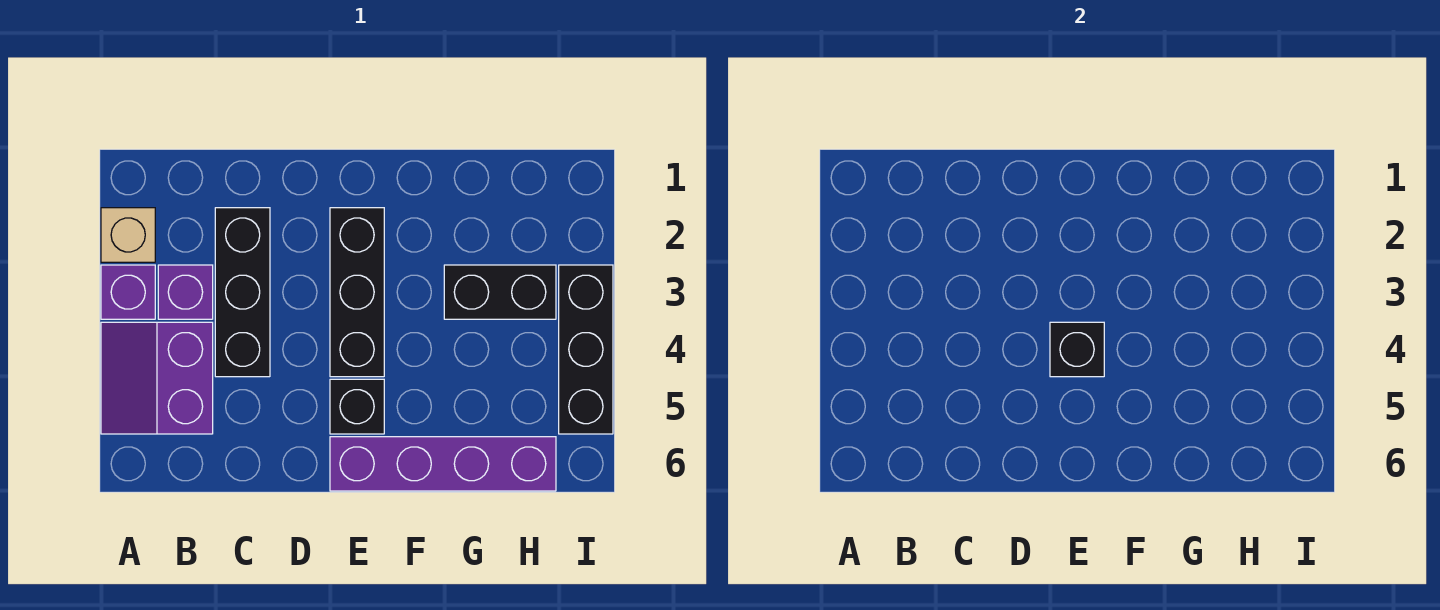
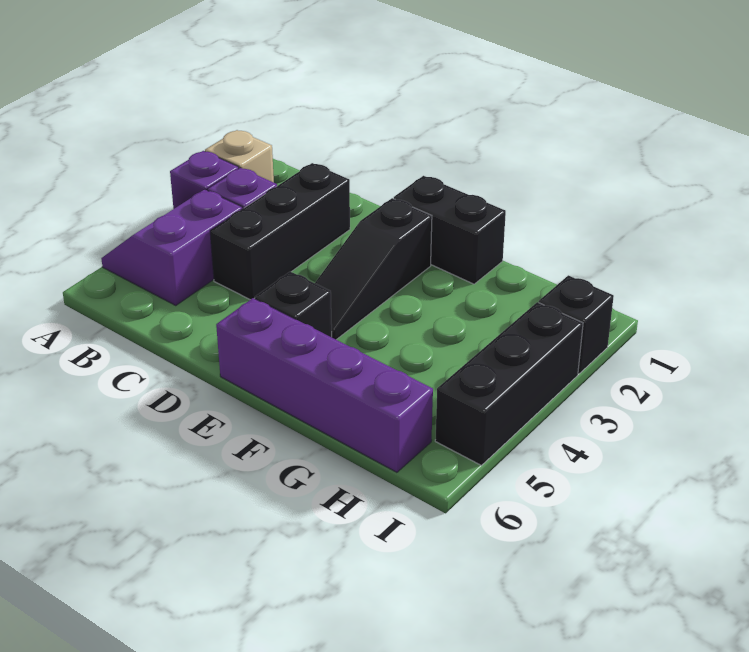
black brick E2:E4 level 1 -> black slope E2:E4 level 1 top 2
black brick E4 level 2 -> black brick I2 level 1
black brick G3:H3 level 1 -> black brick E1:F1 level 1

